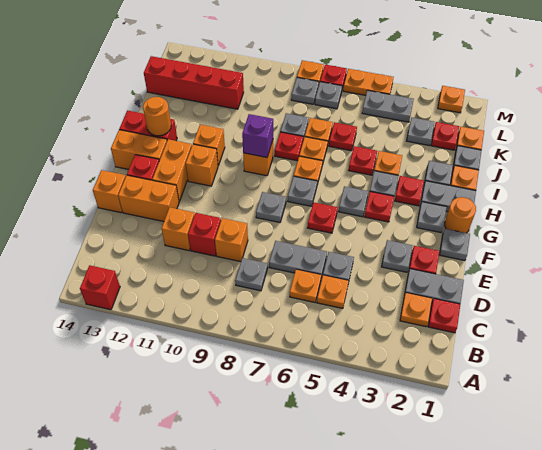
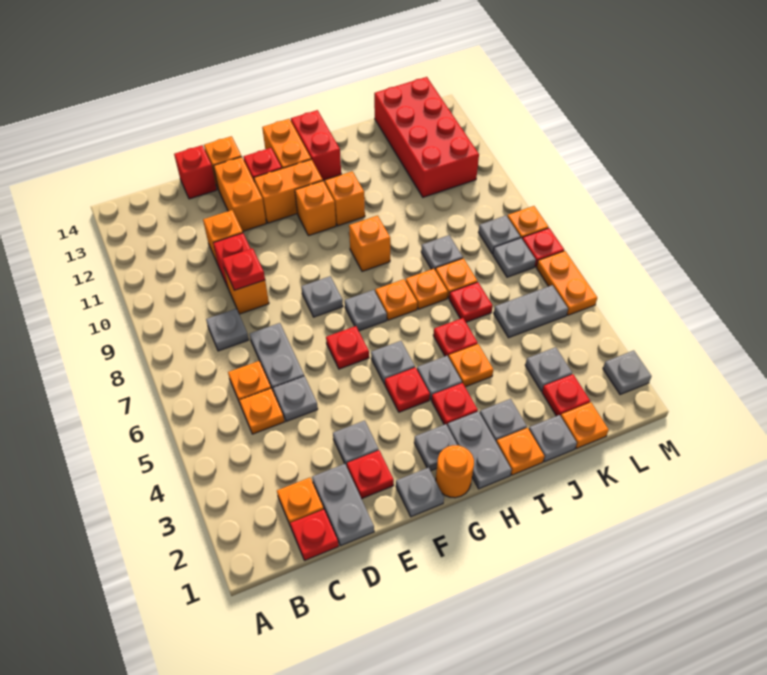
red brick A13 level 1 -> red brick D14 level 1
purple brick H9 level 2 -> none
orange round brick H13 level 2 -> none
red plate I8 level 1 -> red plate D9 level 2
red brick K11:K14 level 1 -> red brick K11:L14 level 1
grey plate L4:L5 level 1 -> grey plate K5:L5 level 1
orange plate M2 level 1 -> grey plate M2 level 1

